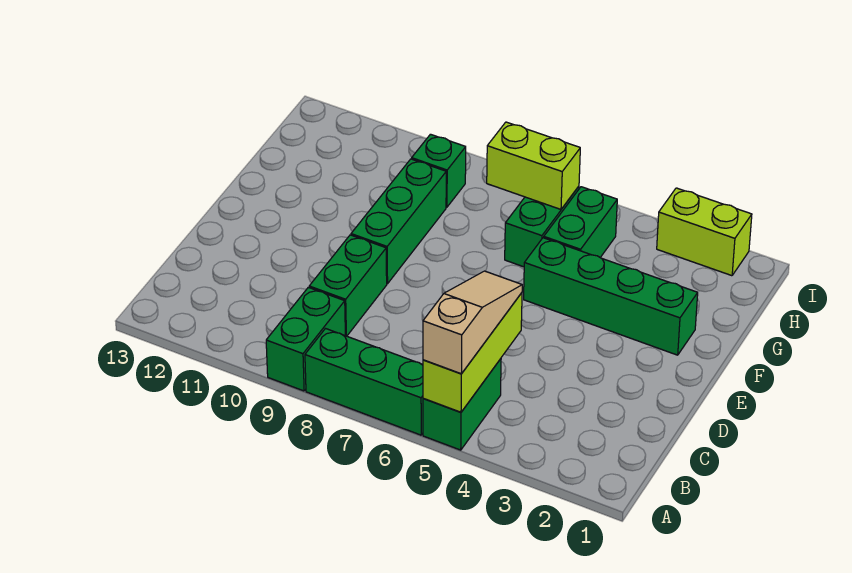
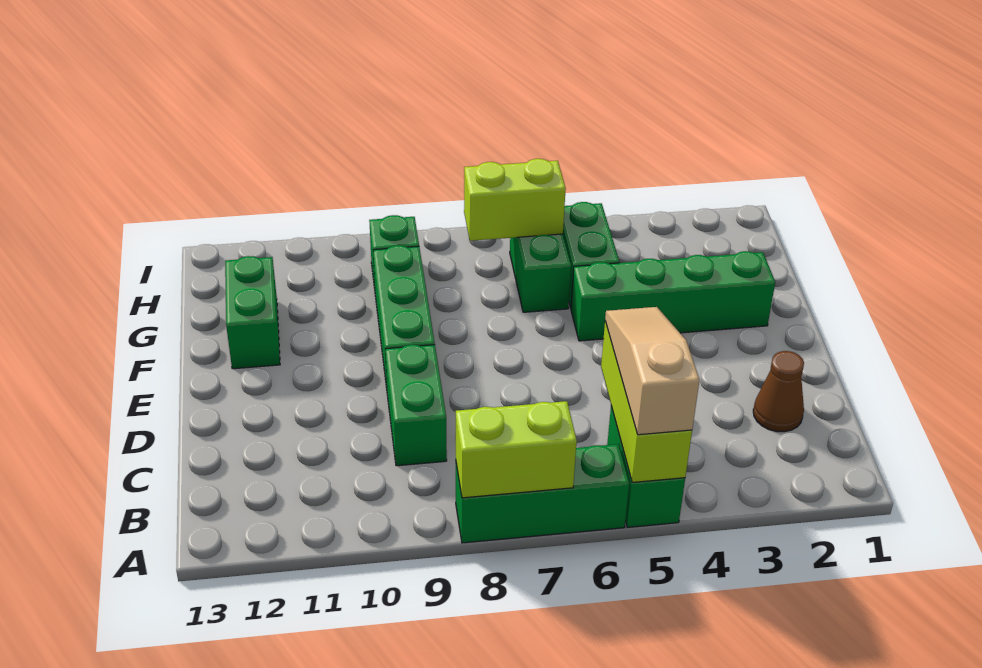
green brick A9:B9 level 1 -> green brick F12:G12 level 1
none -> brown cone C2 level 1
lime brick I2:I3 level 1 -> lime brick A7:A8 level 2

